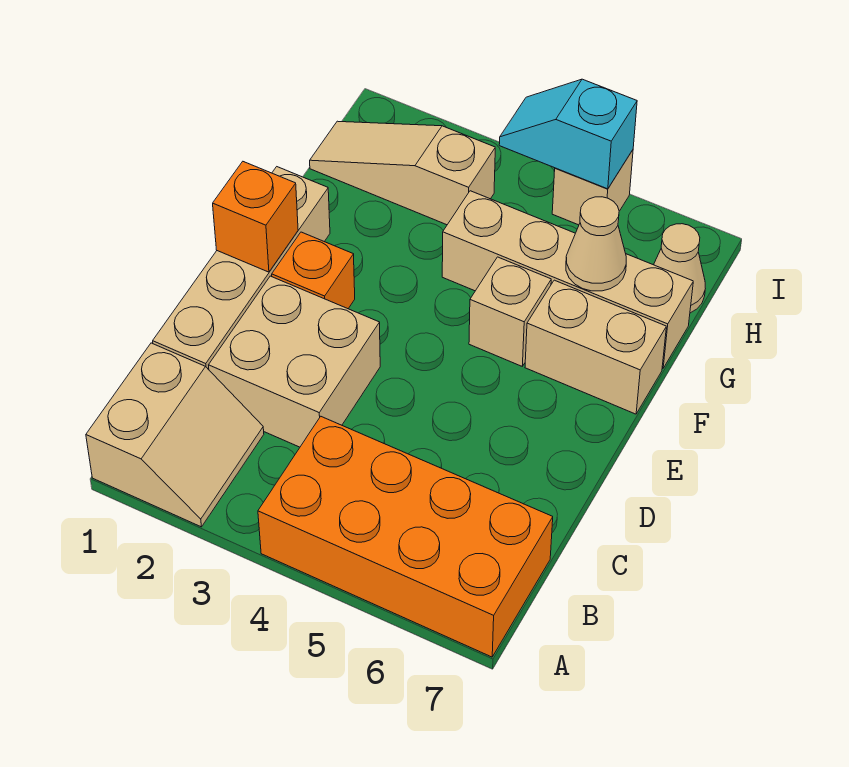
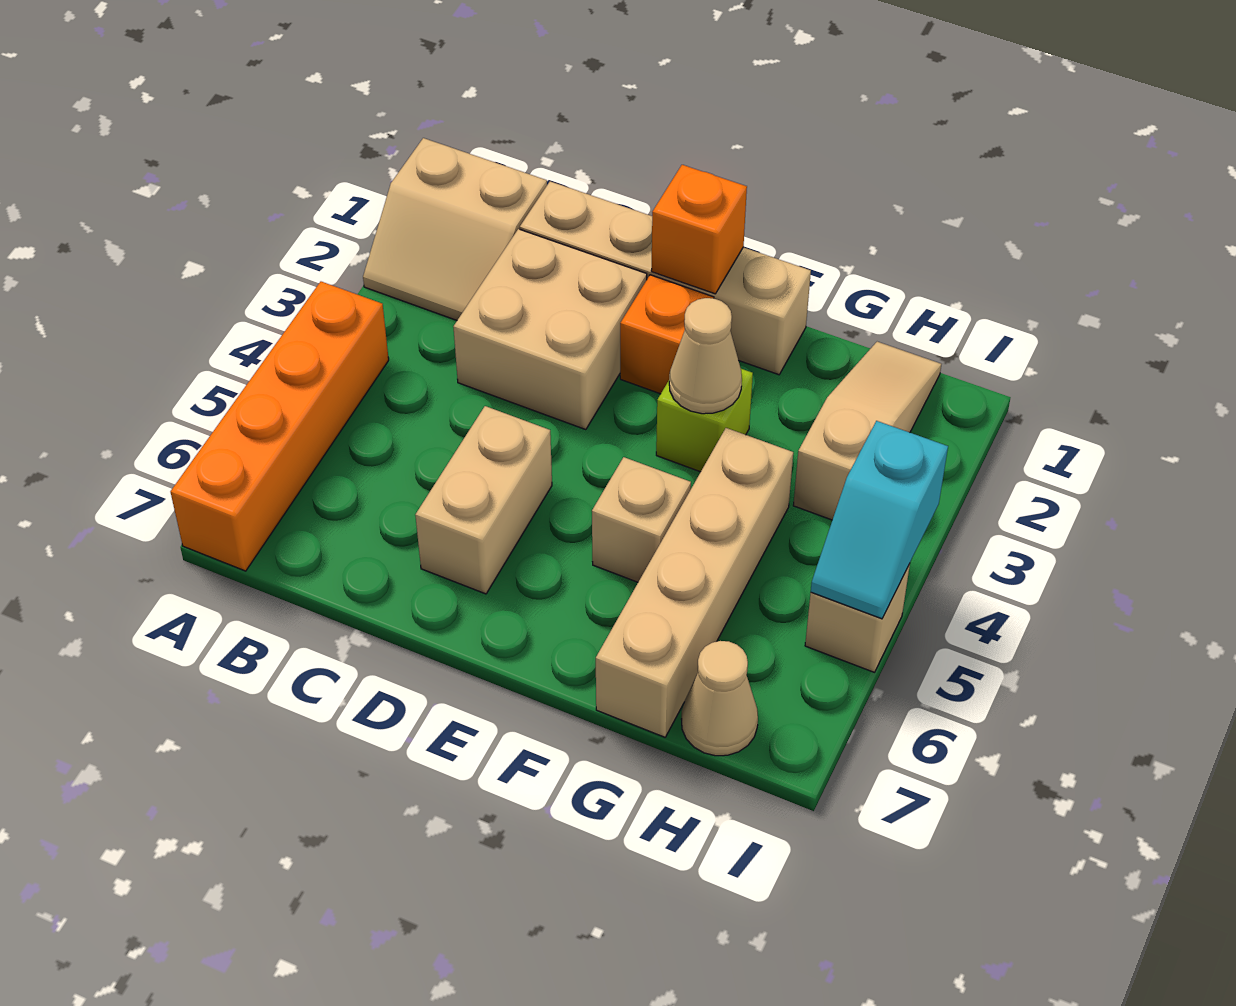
orange brick A4:B7 level 1 -> orange brick A4:A7 level 1
none -> lime brick F3 level 1
tan brick F6:F7 level 1 -> tan brick D5:D6 level 1
tan cone G6 level 2 -> tan cone F3 level 2
cyan slope I4:I5 level 2 top 5 -> cyan slope I4:I5 level 2 top 4

